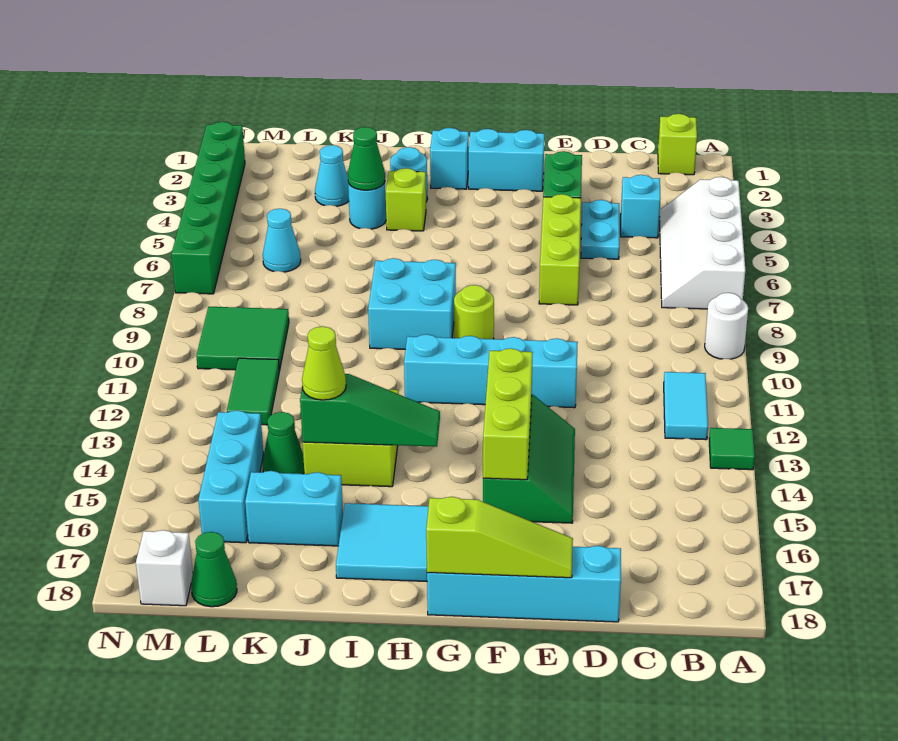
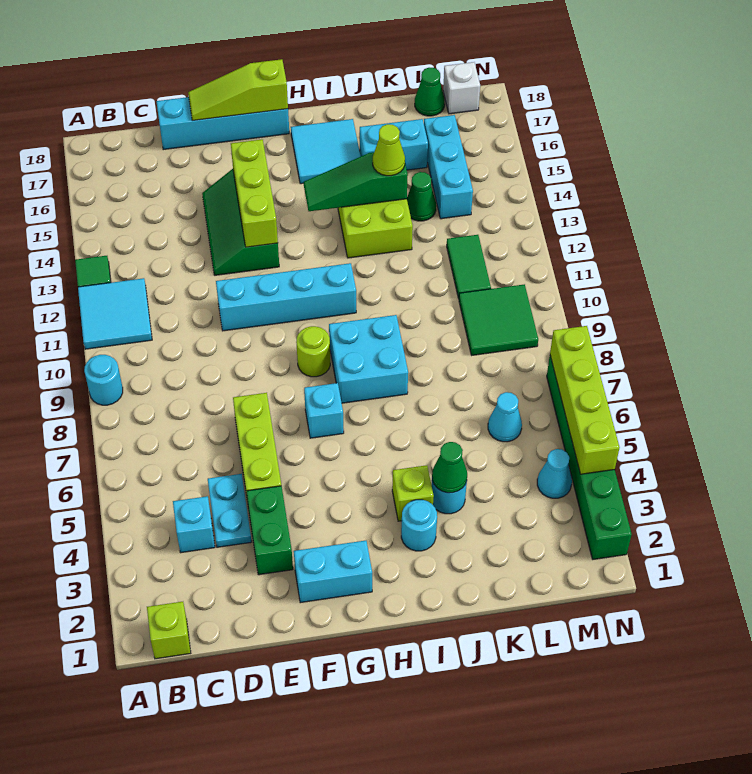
white slope A4:B7 level 1 top A -> none
white round brick A9 level 1 -> cyan round brick A9 level 1
cyan tile B11:B12 level 1 -> cyan tile A11:B12 level 1
cyan brick H2 level 1 -> cyan brick G7 level 1
cyan cone K3 level 1 -> cyan cone M4 level 1
none -> lime brick N4:N7 level 2

